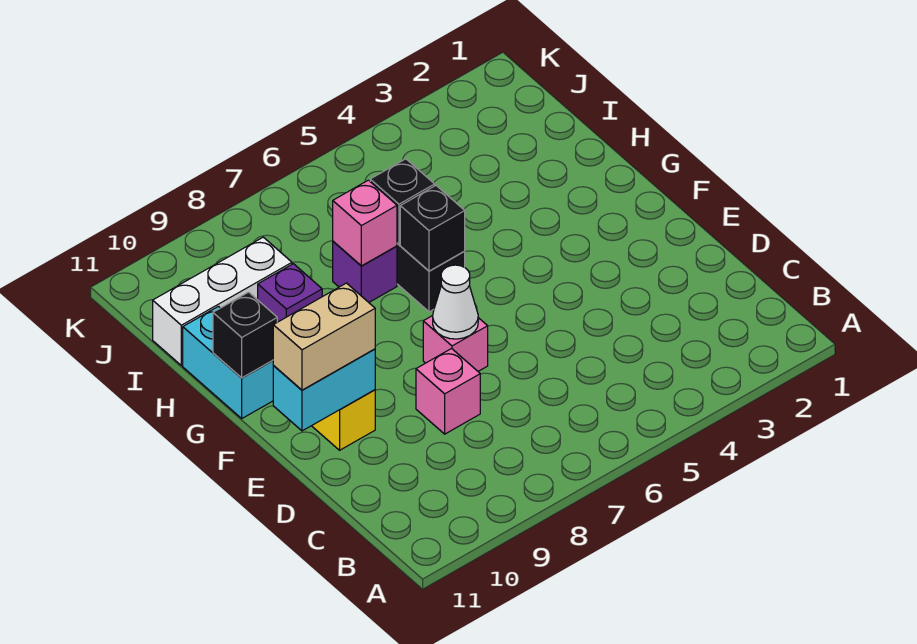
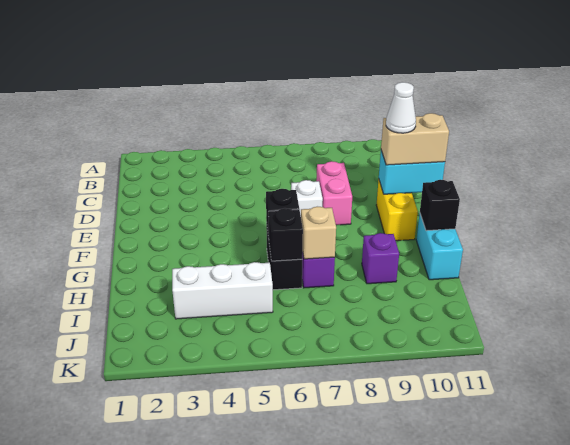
pink brick D8 level 1 -> pink brick D8:E8 level 1
pink brick E7 level 1 -> white brick E7 level 1
white cone E7 level 2 -> white cone E10 level 4
pink brick H7 level 2 -> tan brick H7 level 2
white brick I9:I11 level 1 -> white brick I3:I5 level 1

